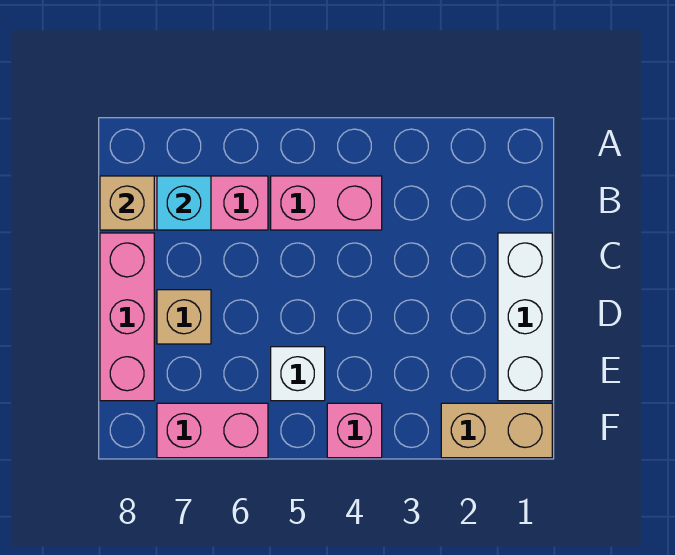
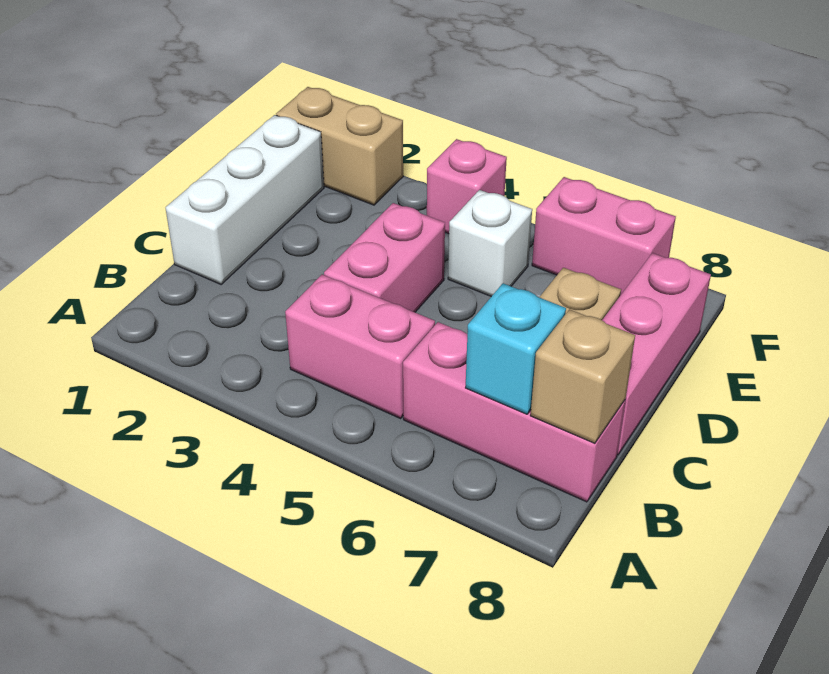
none -> pink brick C4:D4 level 1

